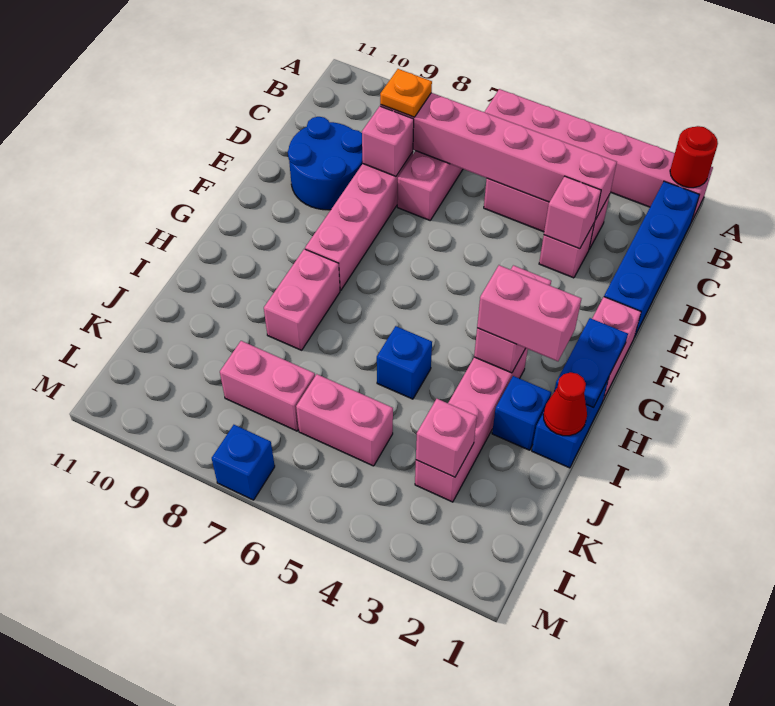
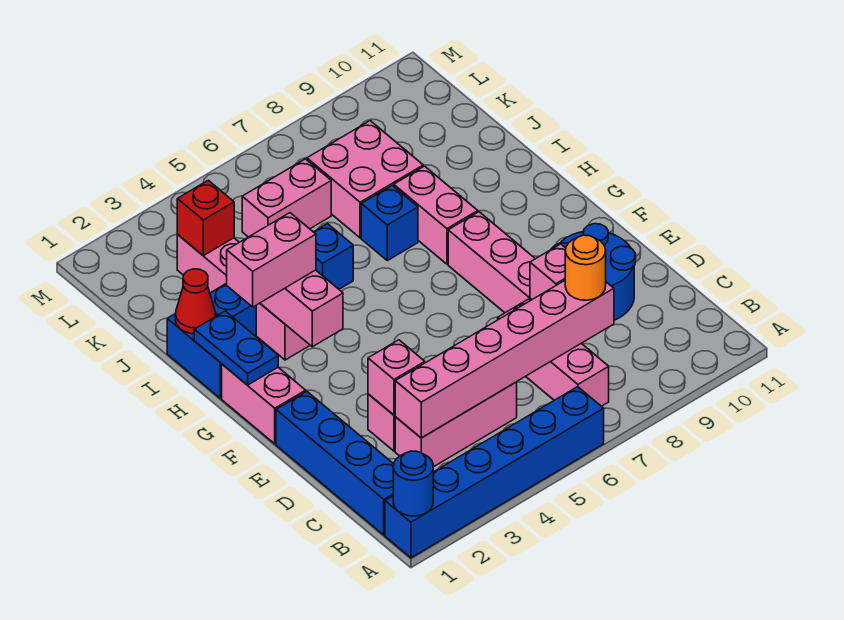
pink brick A1:A6 level 1 -> blue brick A1:A6 level 1
red round brick A1 level 2 -> blue round brick A1 level 2
orange plate C8 level 3 -> orange round brick C8 level 3
pink brick K3 level 2 -> red brick K3 level 2
pink brick K7:K8 level 1 -> pink brick J7:K8 level 1
blue brick M7 level 1 -> blue brick I7 level 1

